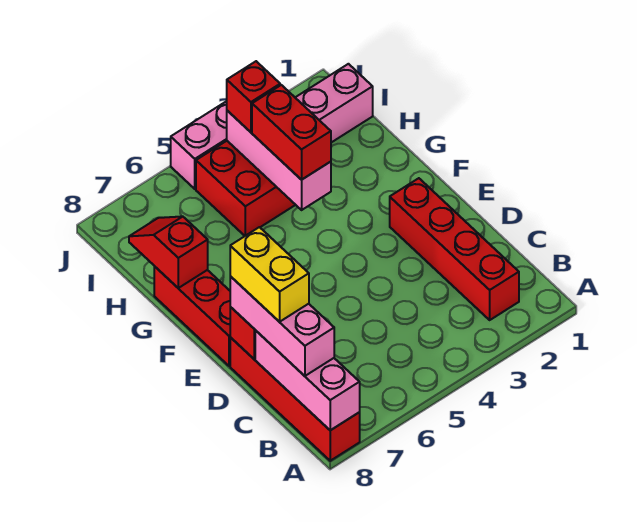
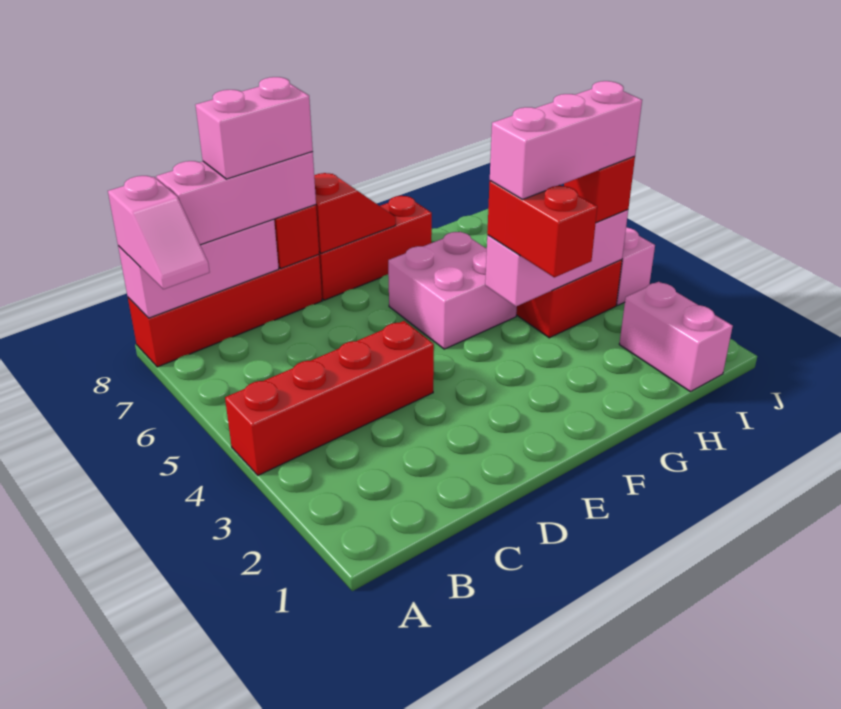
none -> pink slope A7:A8 level 3 top 8
red brick B2:E2 level 1 -> red brick A4:D4 level 1
yellow brick C8:D8 level 4 -> pink brick C8:D8 level 4
none -> pink brick F5:G6 level 1
red brick G4:H4 level 3 -> red brick G3:G4 level 3
none -> pink brick G4:I4 level 4
red slope G8:H8 level 2 top G -> red slope E8:F8 level 2 top E

